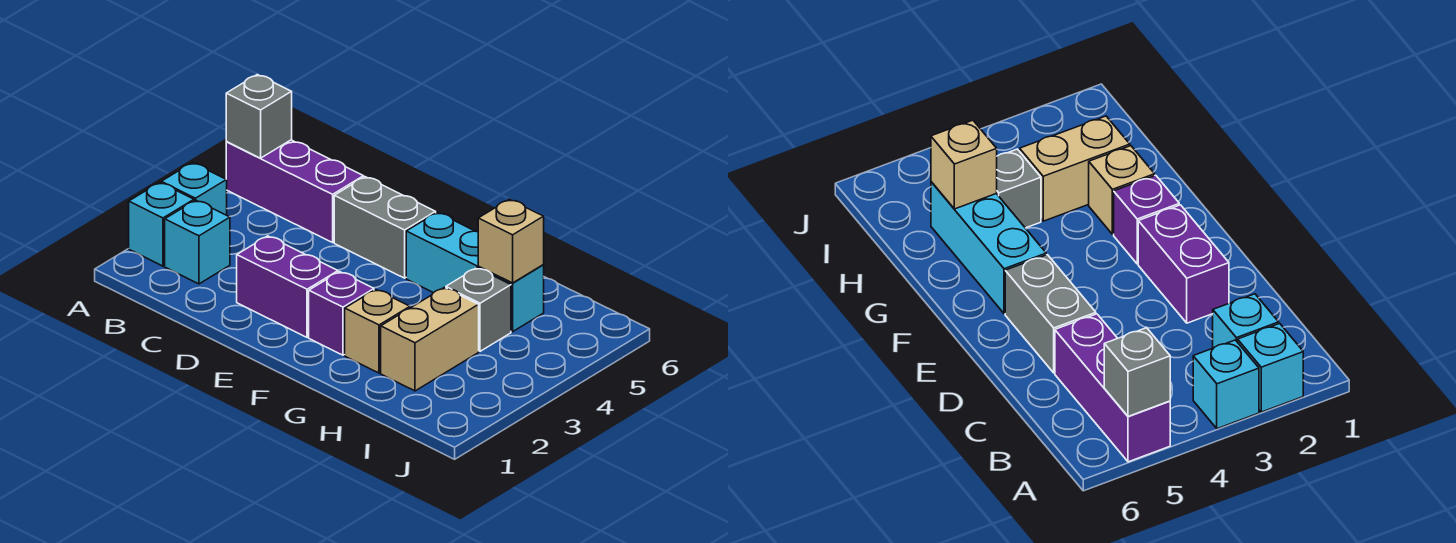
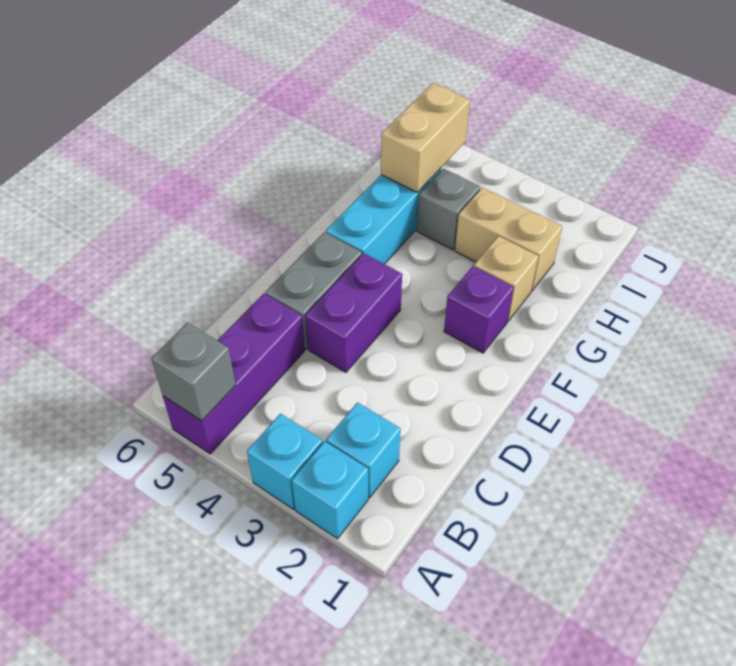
purple brick D2:E2 level 1 -> purple brick D4:E4 level 1
tan brick H5 level 2 -> tan brick H5:I5 level 2

